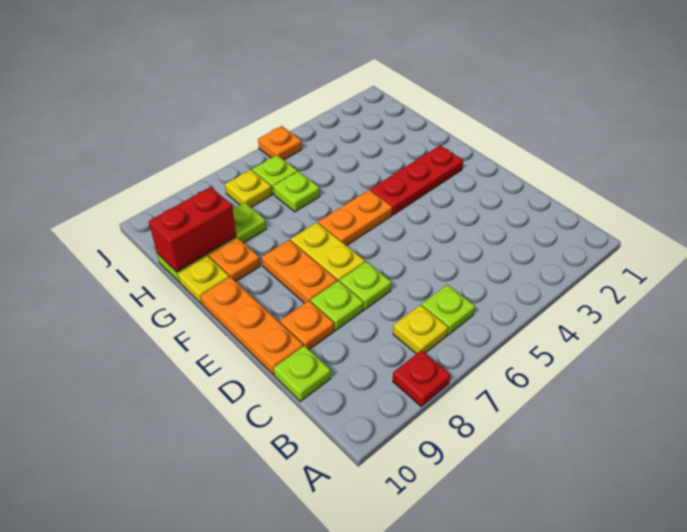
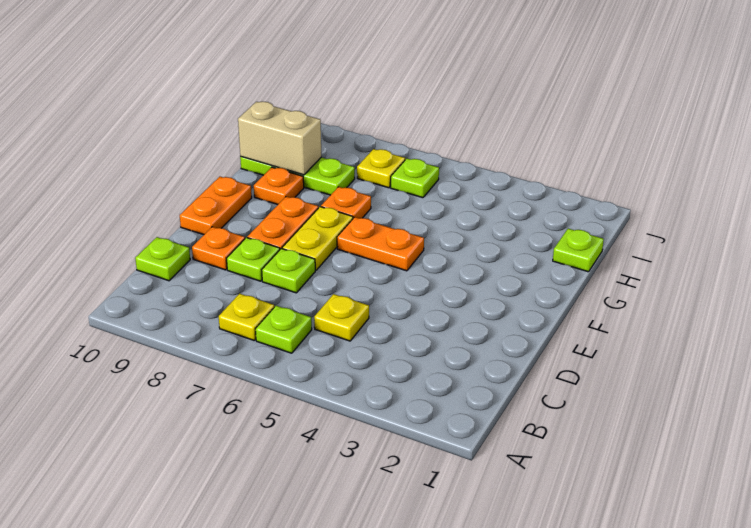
red plate A8 level 1 -> none
orange plate D10:F10 level 1 -> orange plate E10:F10 level 1
red plate F2:F4 level 1 -> none
yellow plate G10 level 1 -> yellow plate C5 level 1
lime plate H6 level 1 -> lime plate H1 level 1
red brick H9:H10 level 2 -> tan brick H9:H10 level 2
orange plate J5 level 1 -> orange plate G7 level 1

